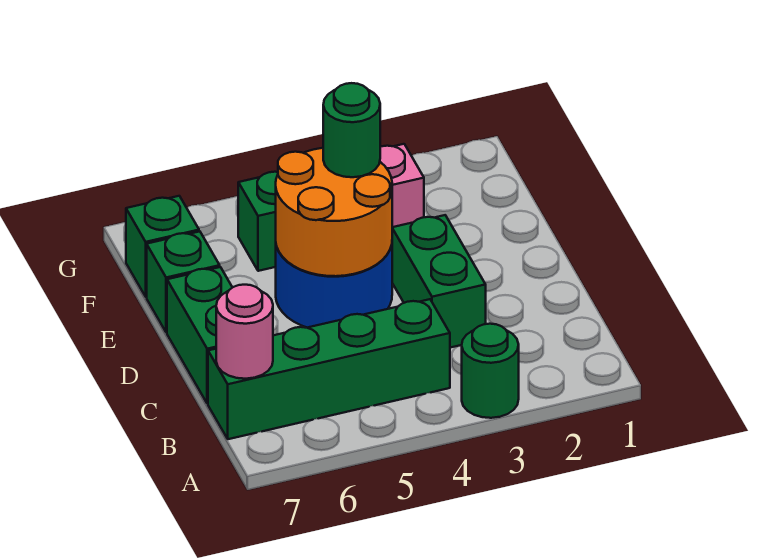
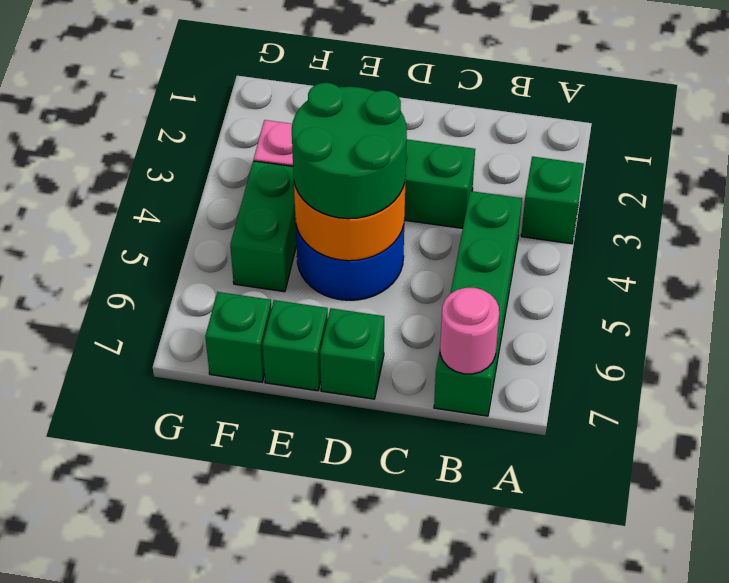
green round brick A3 level 1 -> green brick A3 level 1
green brick C7:D7 level 1 -> green brick D7 level 1
green round brick E4 level 3 -> green round brick D4:E5 level 3

